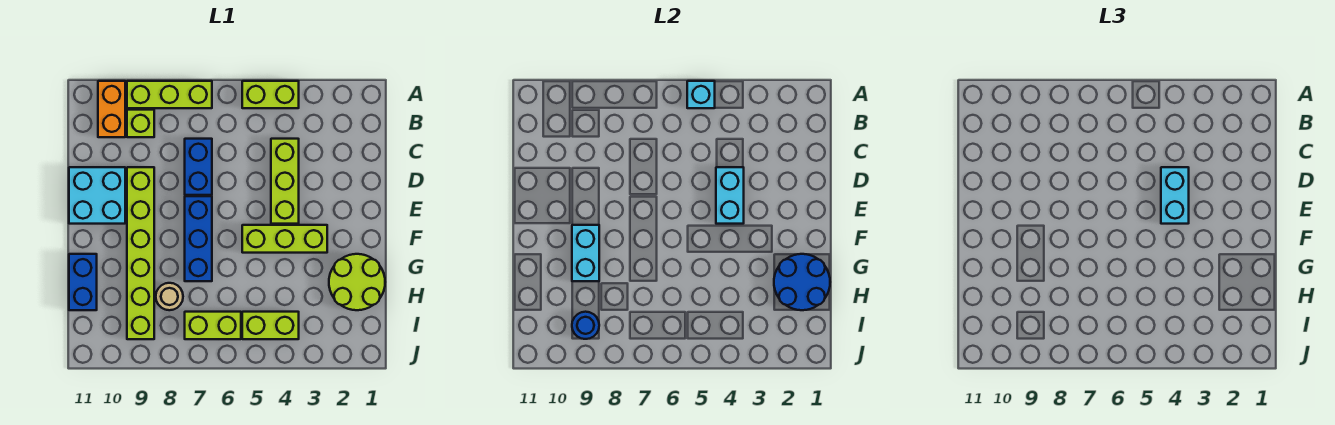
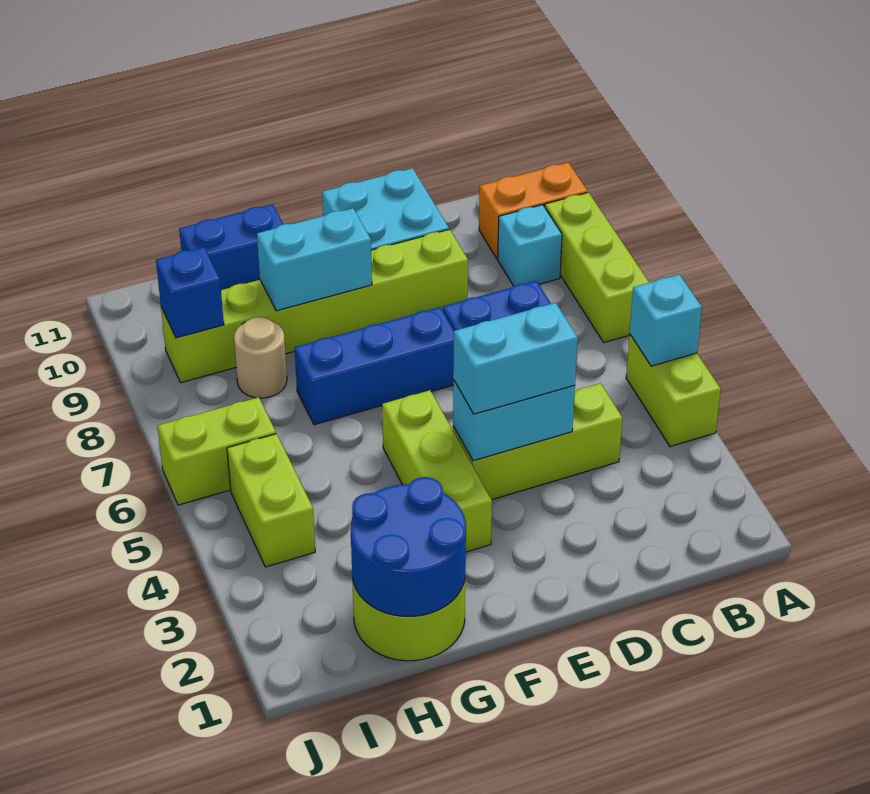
lime brick B9 level 1 -> cyan brick B9 level 1
lime brick I6:I7 level 1 -> lime brick I6:J6 level 1
blue round brick I9 level 2 -> blue brick I9 level 2

